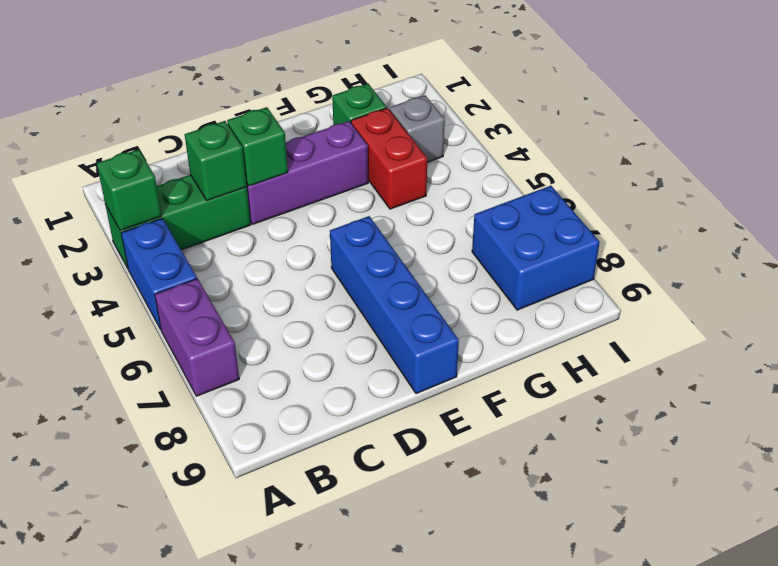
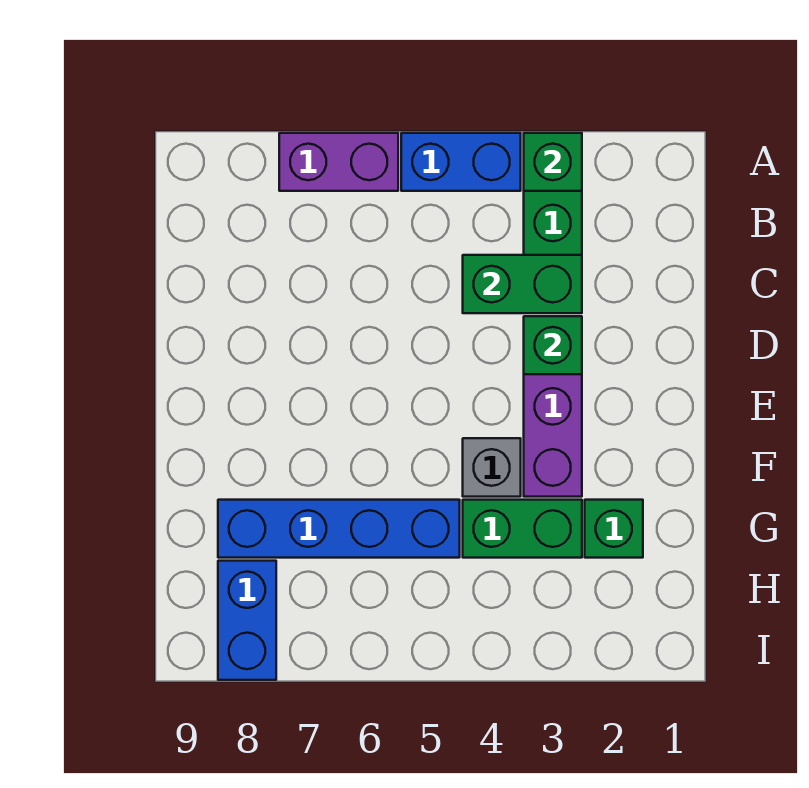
green brick C3 level 2 -> green brick C3:C4 level 2
blue brick E6:E9 level 1 -> blue brick G5:G8 level 1
red brick G3:G4 level 1 -> green brick G3:G4 level 1
grey brick H3 level 1 -> grey brick F4 level 1
blue brick H7:I8 level 1 -> blue brick H8:I8 level 1

